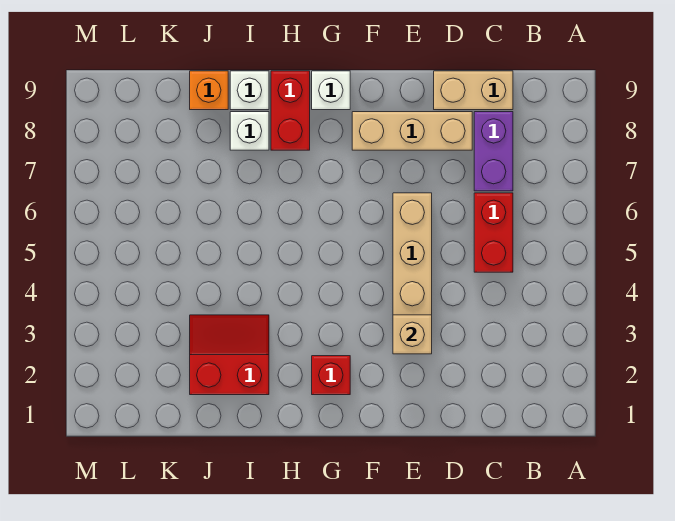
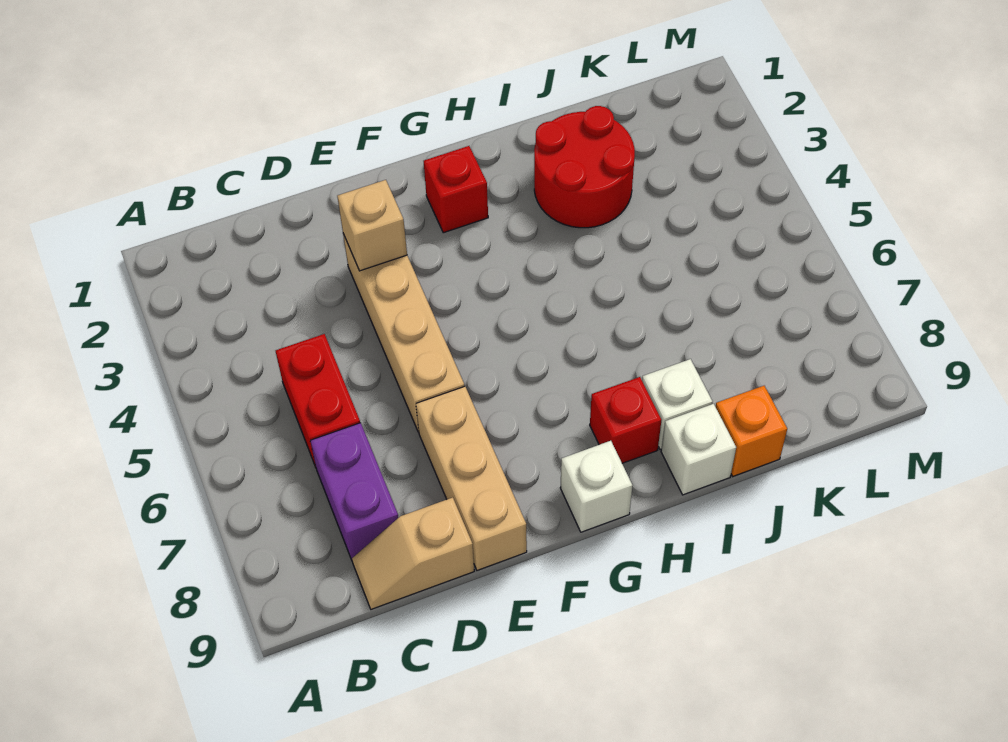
tan brick C9:D9 level 1 -> tan slope C9:D9 level 1 top D
tan brick D8:F8 level 1 -> tan brick E7:E9 level 1
red brick H8:H9 level 1 -> red brick H8 level 1
red slope I2:J3 level 1 top 2 -> red round brick I2:J3 level 1

